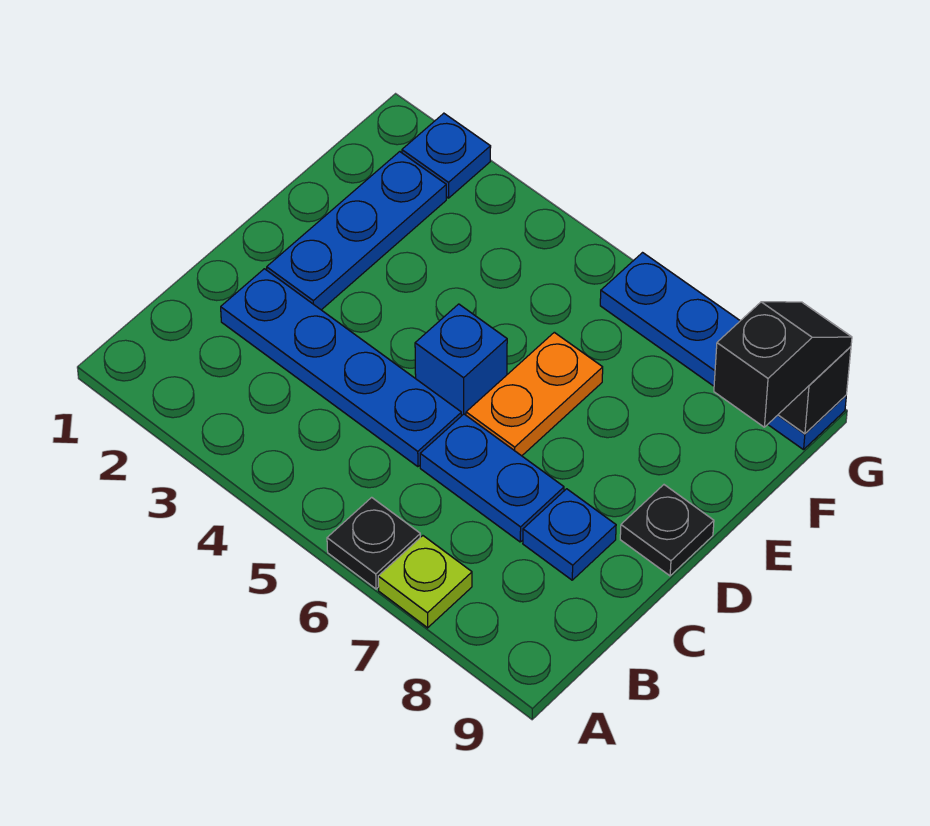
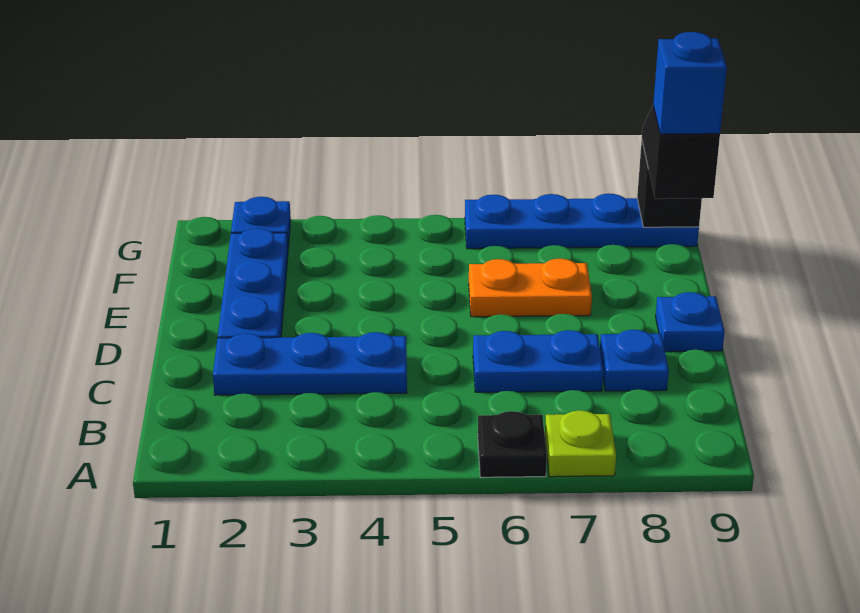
blue plate C2:C5 level 1 -> blue plate C2:C4 level 1
blue brick D5 level 1 -> blue brick F9 level 4
orange plate D6:E6 level 1 -> orange plate E6:E7 level 1
black plate D9 level 1 -> blue plate D9 level 1

